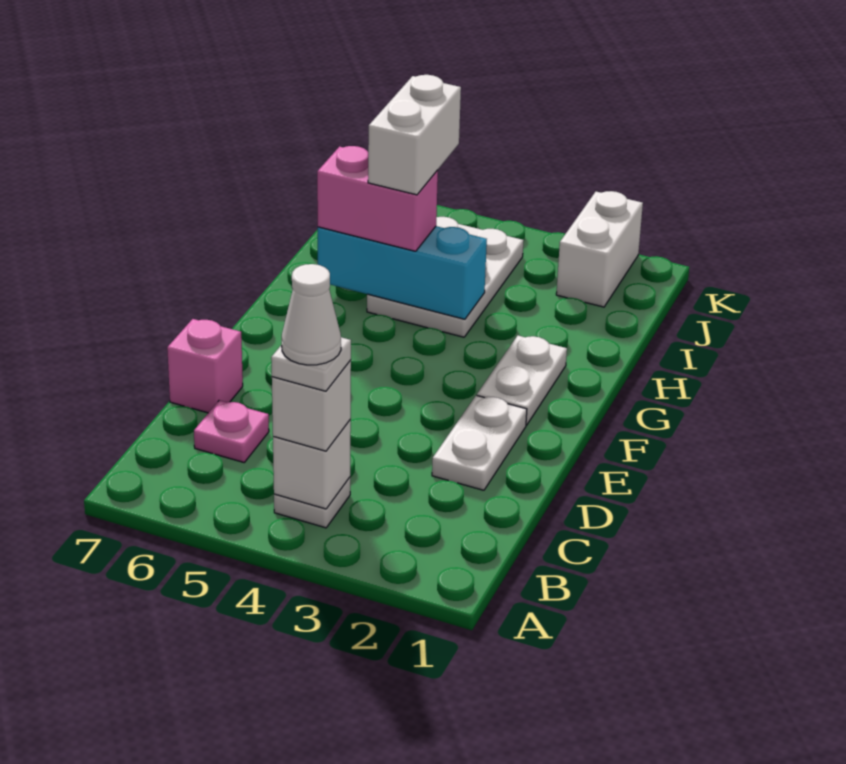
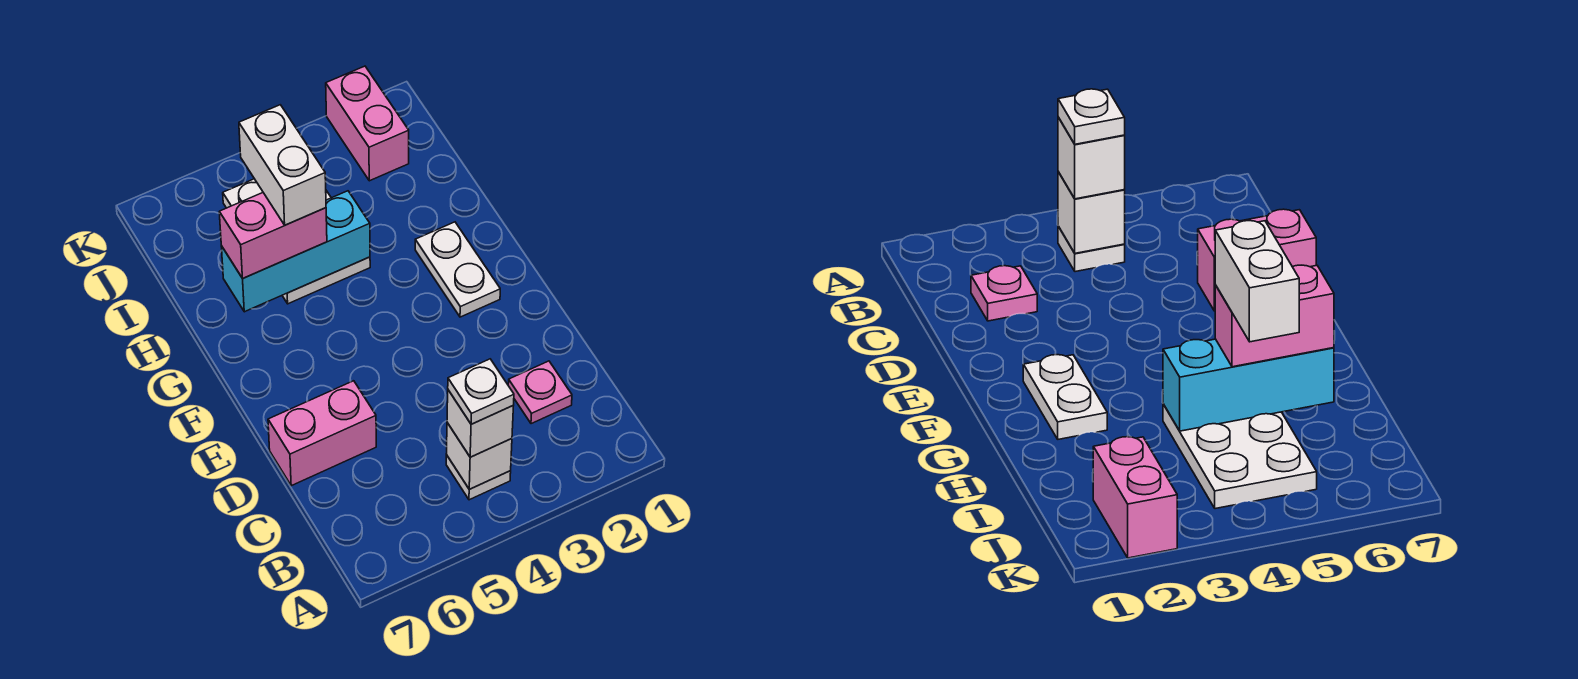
white cone B4 level 5 -> none
pink plate C6 level 1 -> pink plate C2 level 1
white plate D2:E2 level 1 -> none
pink brick D7 level 1 -> pink brick D6:D7 level 1
white brick J2:K2 level 1 -> pink brick J2:K2 level 1

